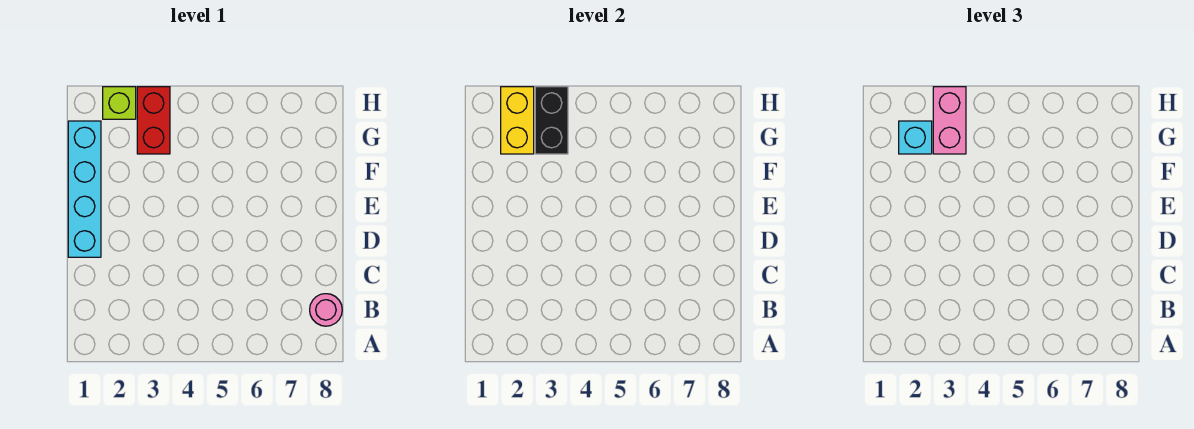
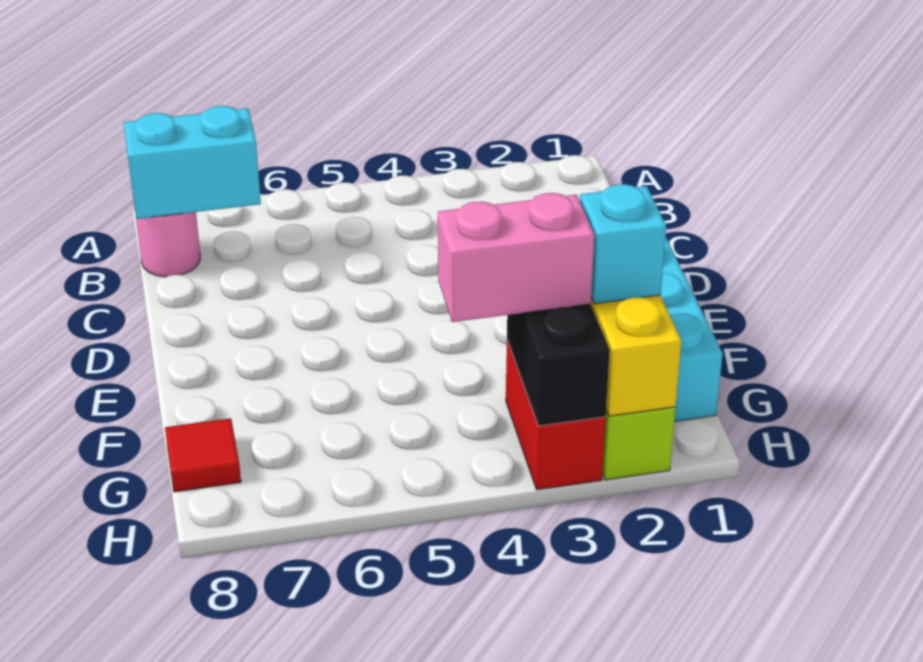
none -> cyan brick B7:B8 level 2
pink brick G3:H3 level 3 -> pink brick G3:G4 level 3
none -> red tile G8 level 1

